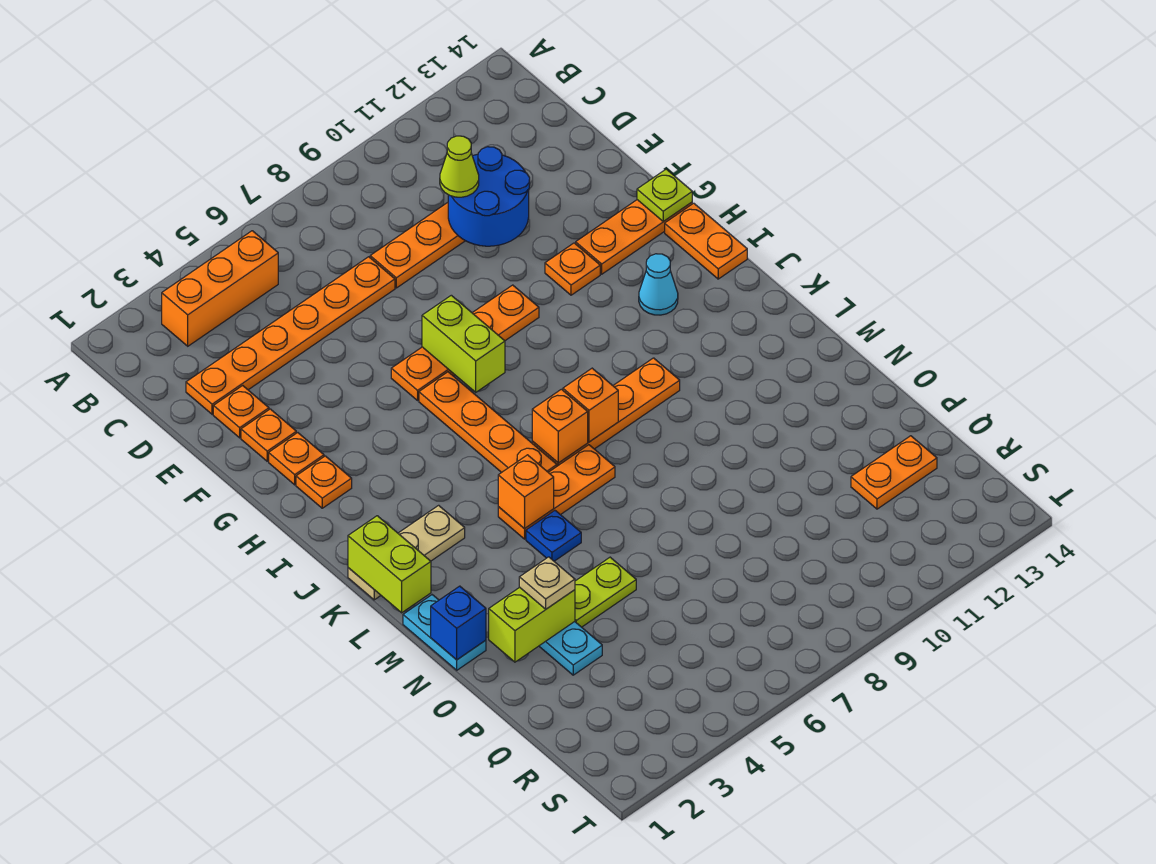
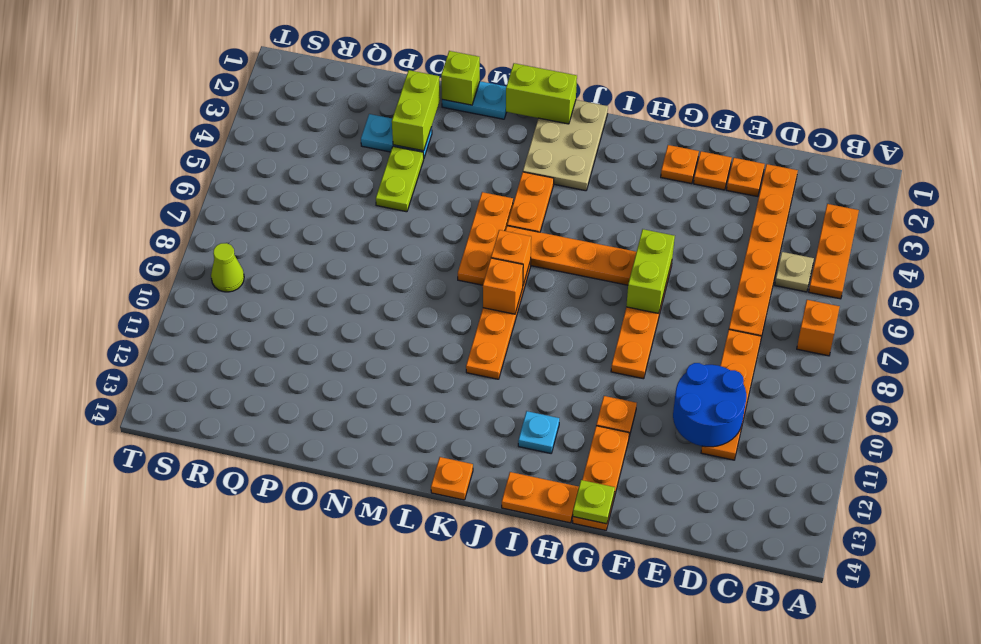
orange brick B3:B5 level 1 -> orange plate B3:B5 level 1
lime cone D10 level 3 -> lime cone S9 level 1
lime brick G7:H7 level 2 -> lime brick G6:G7 level 2
orange plate H2 level 1 -> orange plate K14 level 1
cyan cone I12 level 1 -> cyan plate I12 level 1
tan plate K1:K3 level 1 -> tan plate J1:K3 level 1
orange brick L5 level 2 -> orange brick B7 level 1
blue plate M5 level 1 -> none
blue brick N1 level 2 -> lime brick N1 level 2
tan plate O3 level 3 -> tan plate C5 level 1
orange plate Q12:Q13 level 1 -> orange plate K4:K5 level 1

